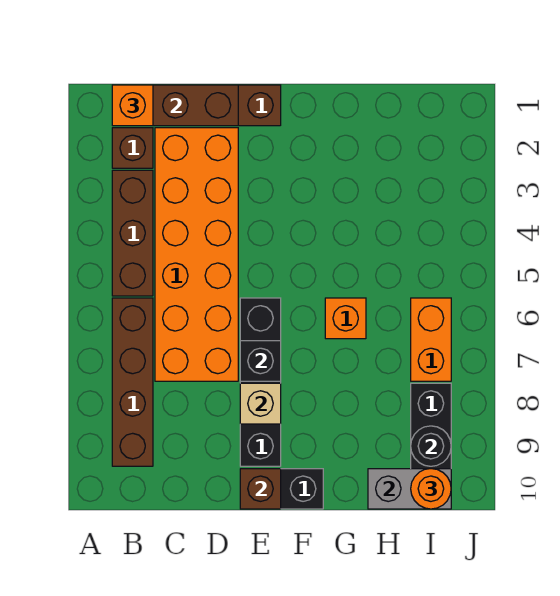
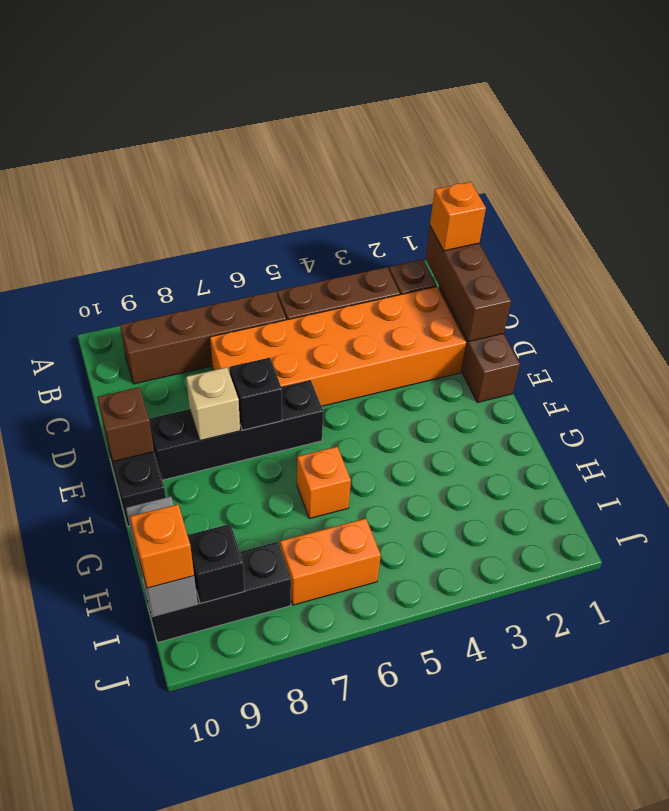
black round brick I9 level 2 -> black brick I9 level 2
orange round brick I10 level 3 -> orange brick I10 level 3

